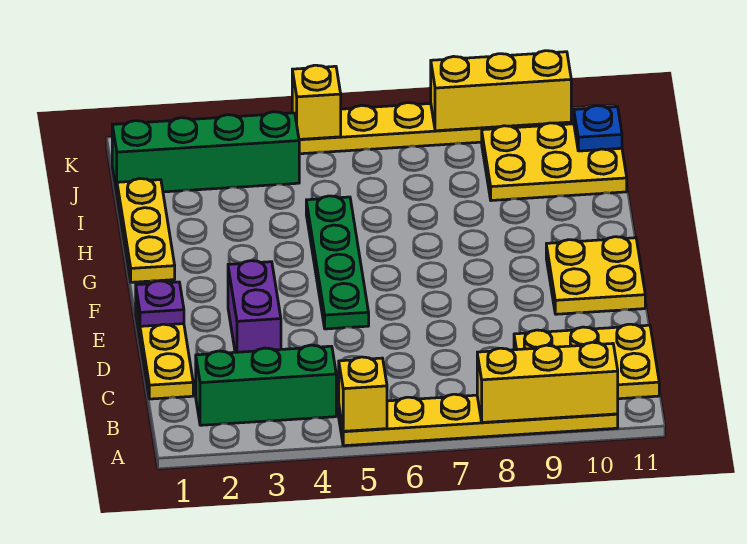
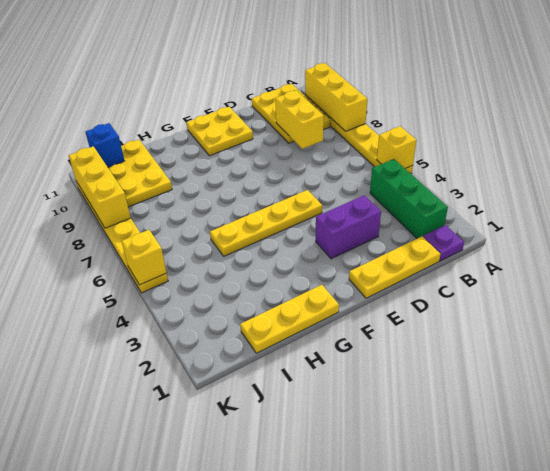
none -> yellow brick C8:C9 level 2
purple plate E1 level 2 -> purple plate B1 level 1
green plate E5:H5 level 1 -> yellow plate E5:H5 level 1
green brick J1:J4 level 1 -> none
blue plate J11 level 2 -> blue brick J11 level 2

